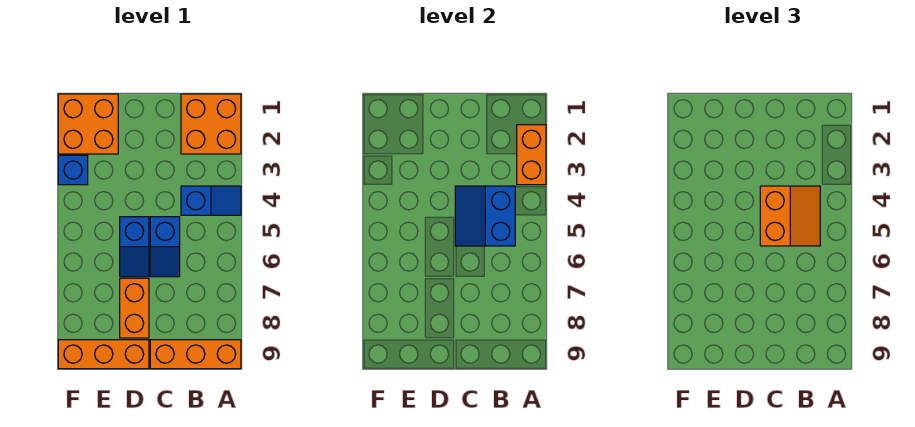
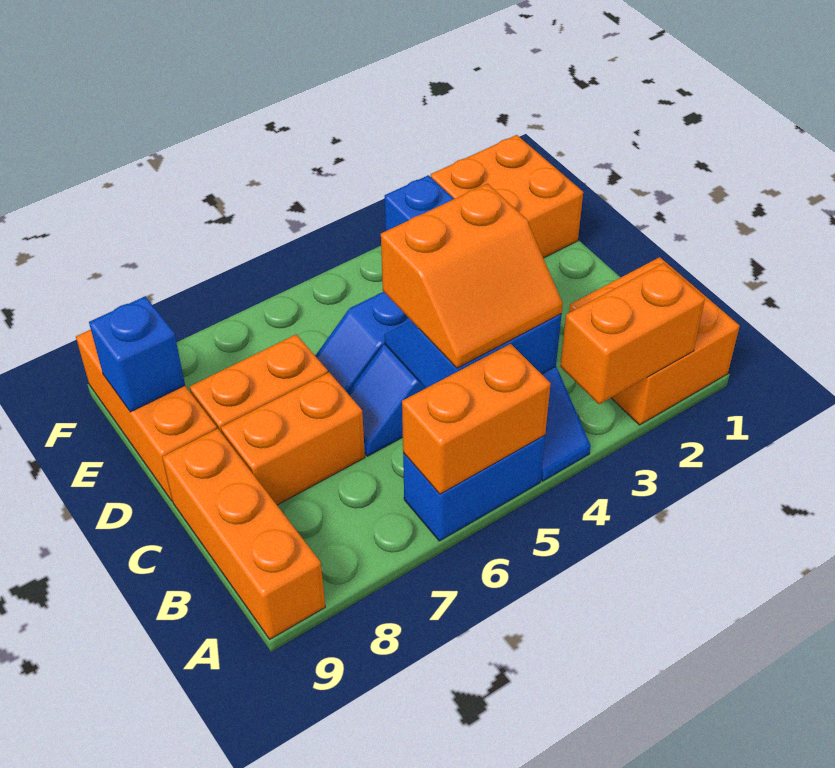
none -> blue brick A5:A6 level 1
none -> orange brick A5:A6 level 2
none -> orange brick C7:C8 level 1
none -> blue brick E9 level 2

